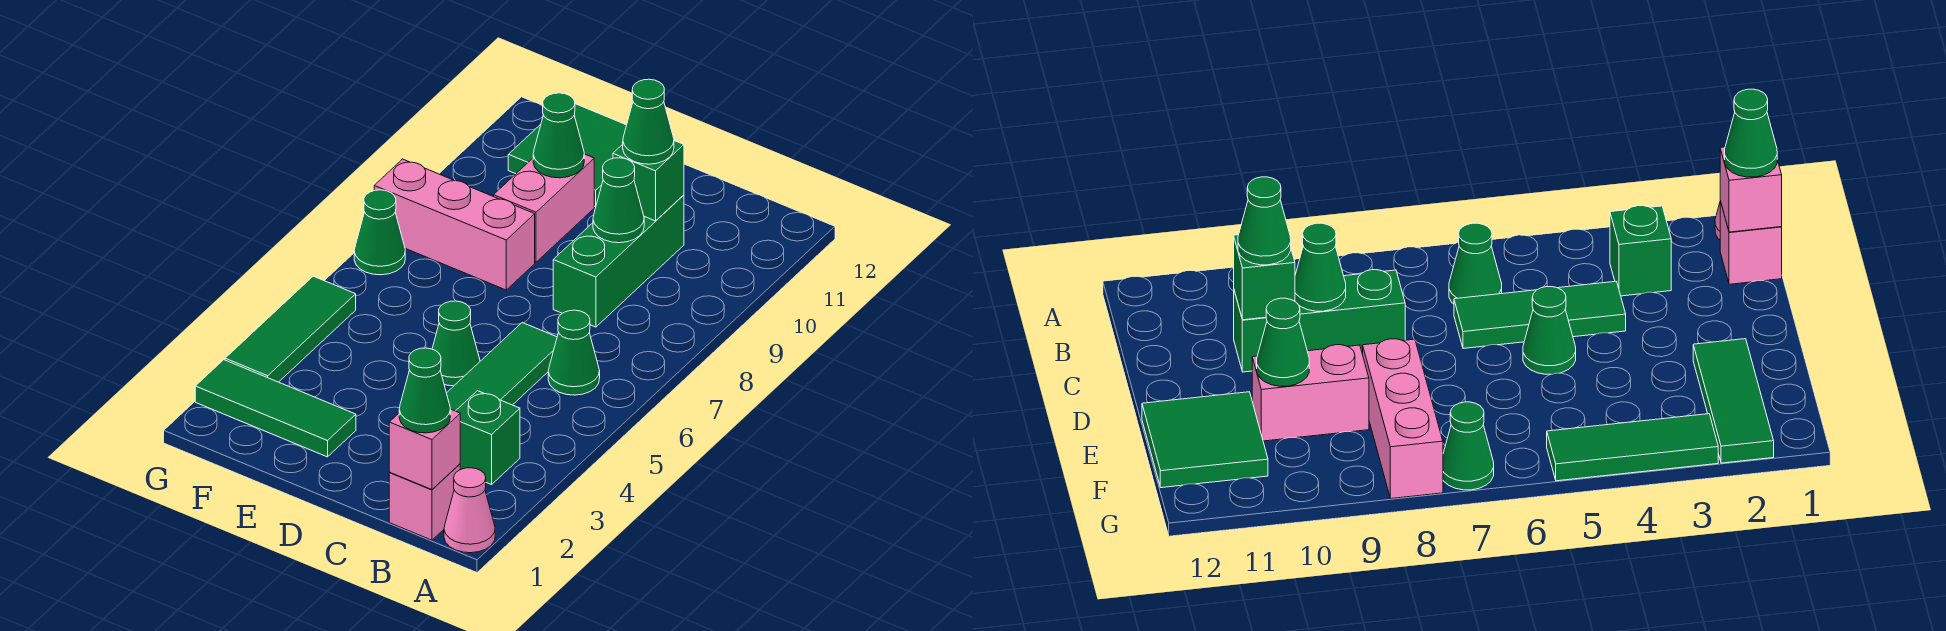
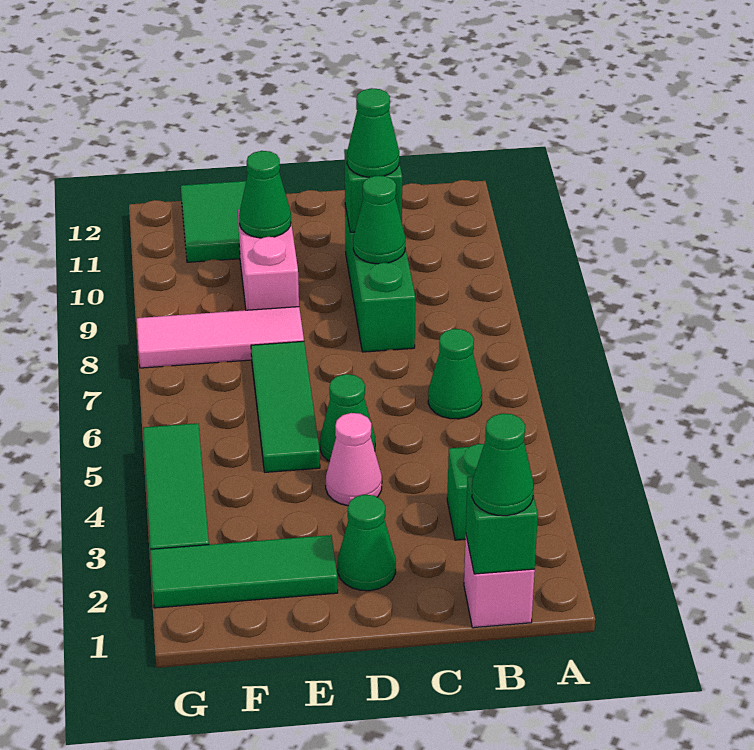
pink cone A1 level 1 -> pink cone D4 level 1
pink brick B1 level 2 -> green brick B1 level 2
green tile C4:C6 level 1 -> green tile E5:E7 level 1
pink brick E8:G8 level 1 -> pink tile E8:G8 level 1
green cone G7 level 1 -> green cone D2 level 1

